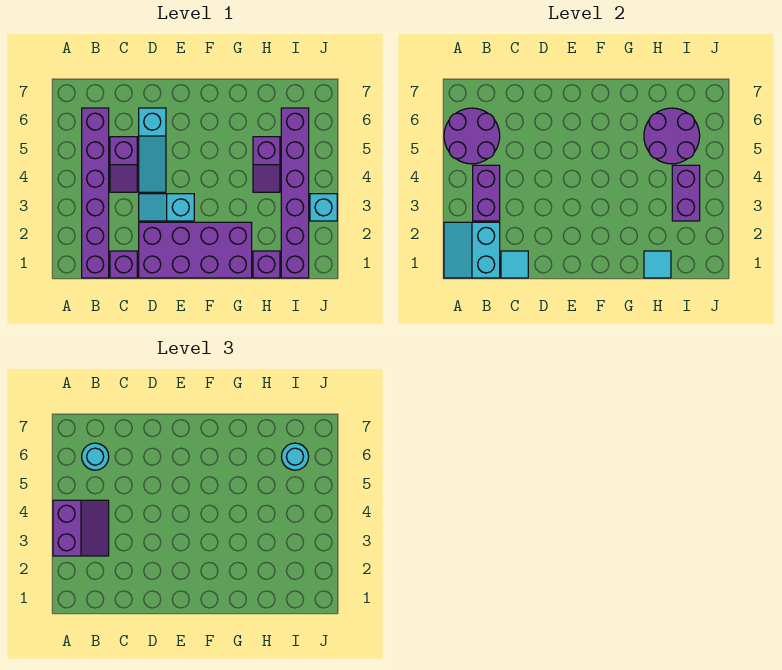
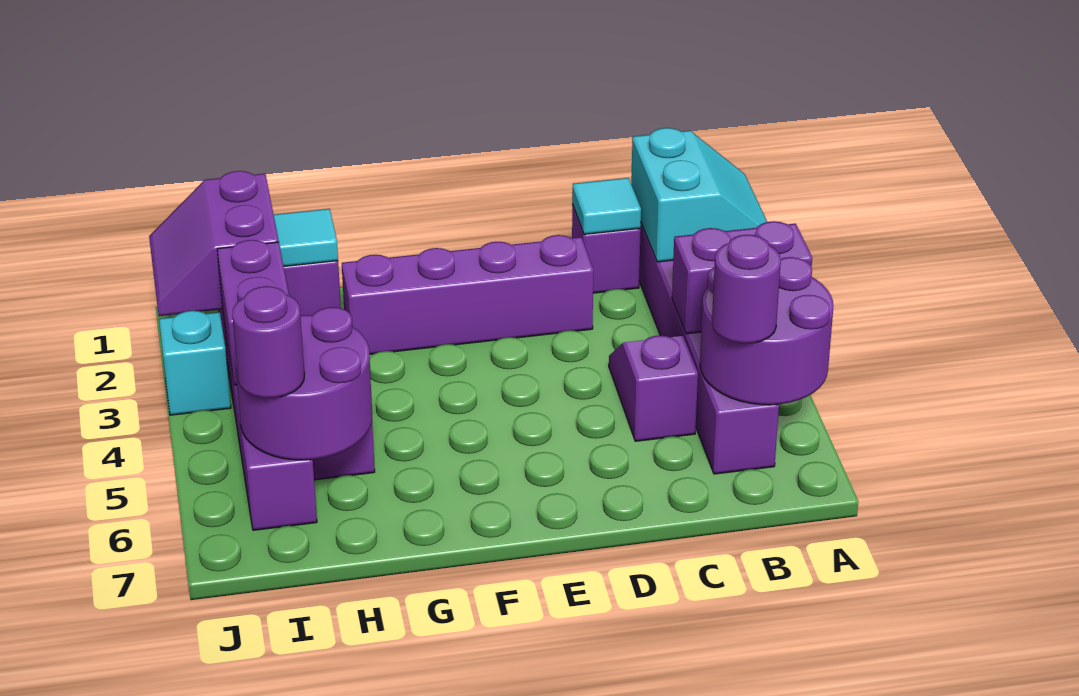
purple slope A3:B4 level 3 top A -> purple slope I1:J2 level 2 top I
purple brick B3:B4 level 2 -> purple brick A4:B4 level 2
cyan round brick B6 level 3 -> purple round brick B6 level 3
purple brick D1:G2 level 1 -> purple brick D2:G2 level 1
cyan slope D3:E3 level 1 top E -> none
cyan slope D4:D6 level 1 top 6 -> none
cyan round brick I6 level 3 -> purple round brick I6 level 3

